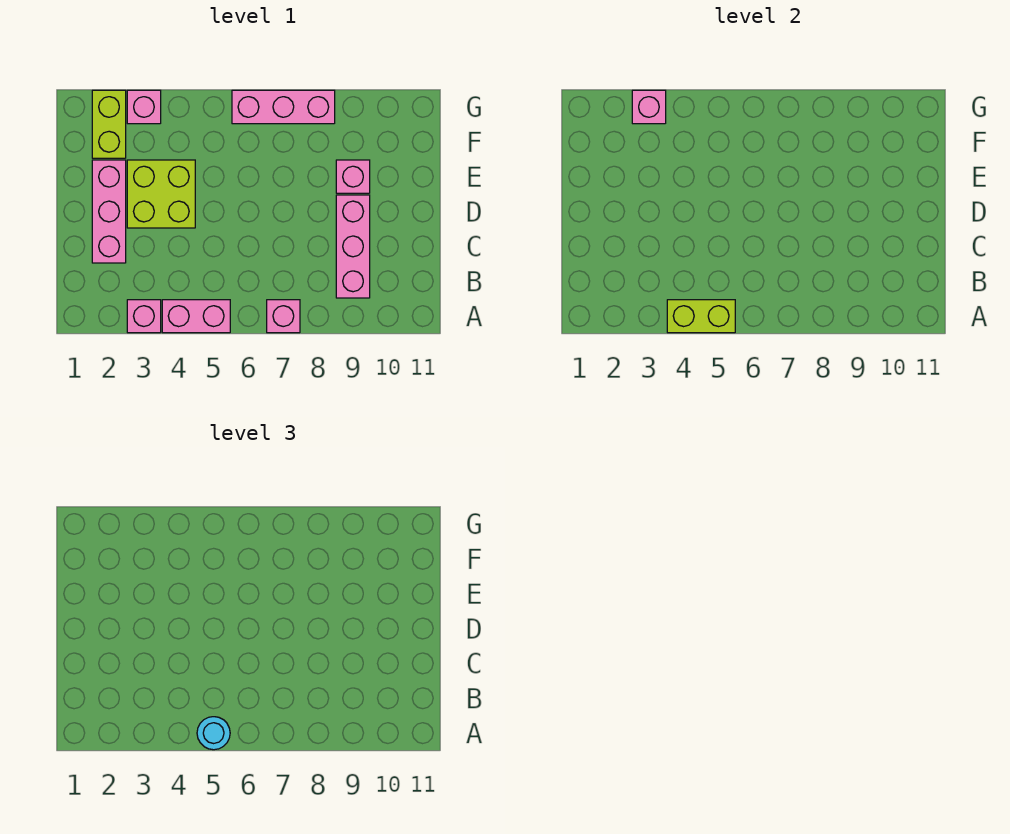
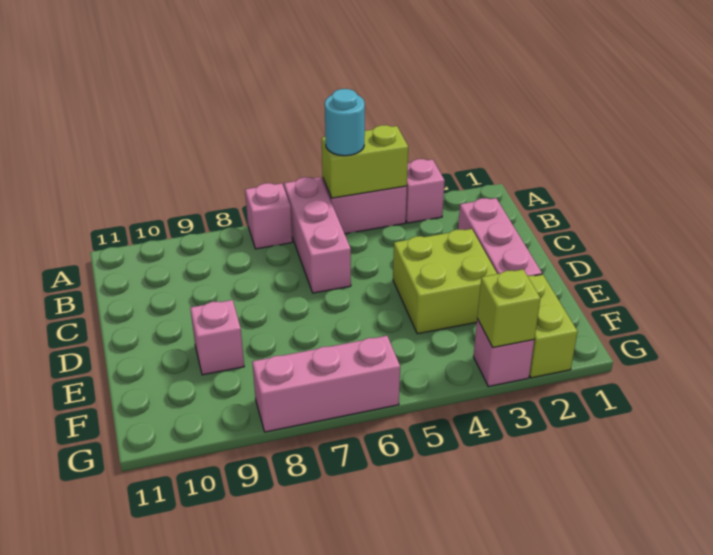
pink brick B9:D9 level 1 -> pink brick A6:C6 level 1
pink brick G3 level 2 -> lime brick G3 level 2

